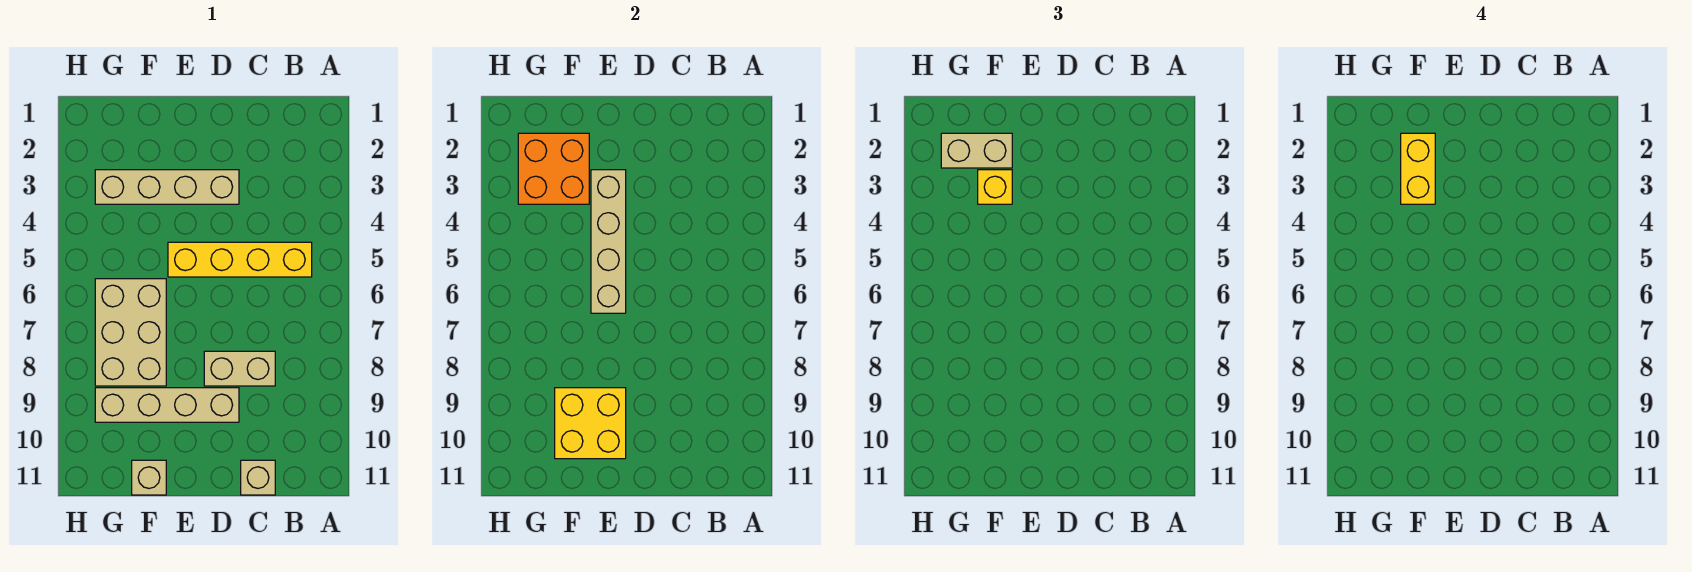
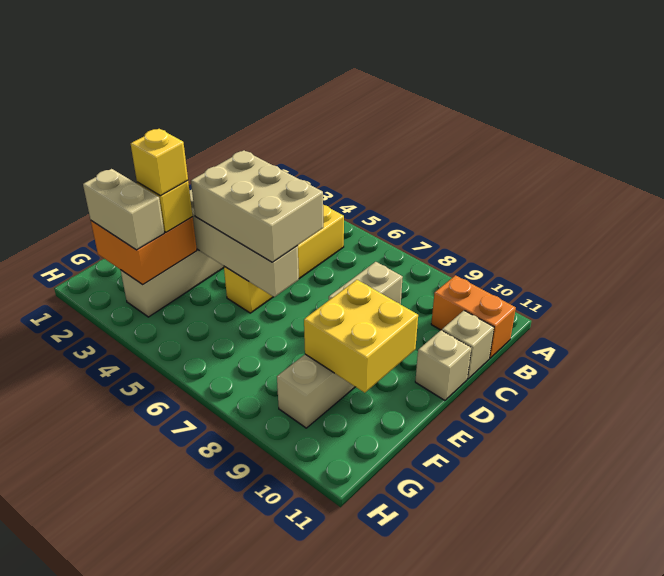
none -> orange brick B10:B11 level 1
tan brick F2:G2 level 3 -> tan brick G2:G3 level 3
yellow brick F2:F3 level 4 -> yellow brick F3 level 4
tan brick F6:G8 level 1 -> tan brick D4:E6 level 3
tan brick F11 level 1 -> tan brick D11 level 1

